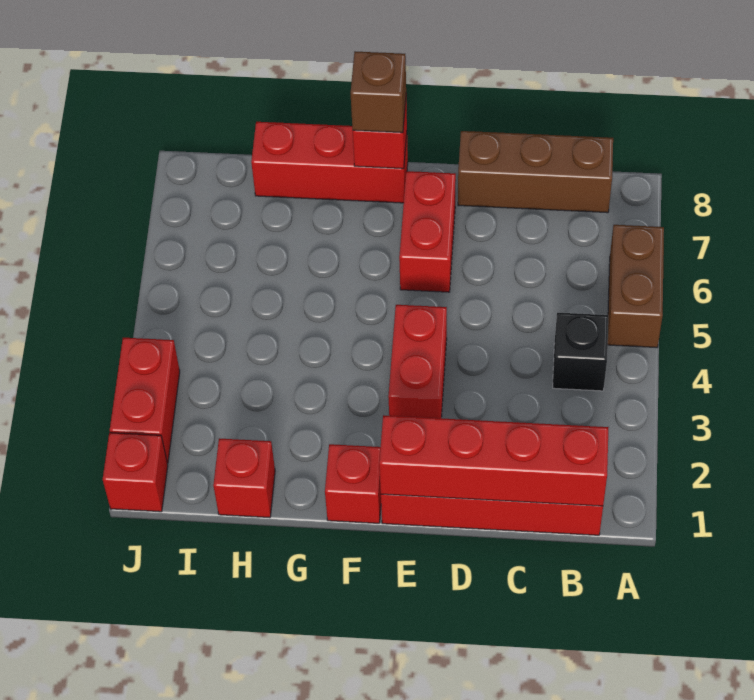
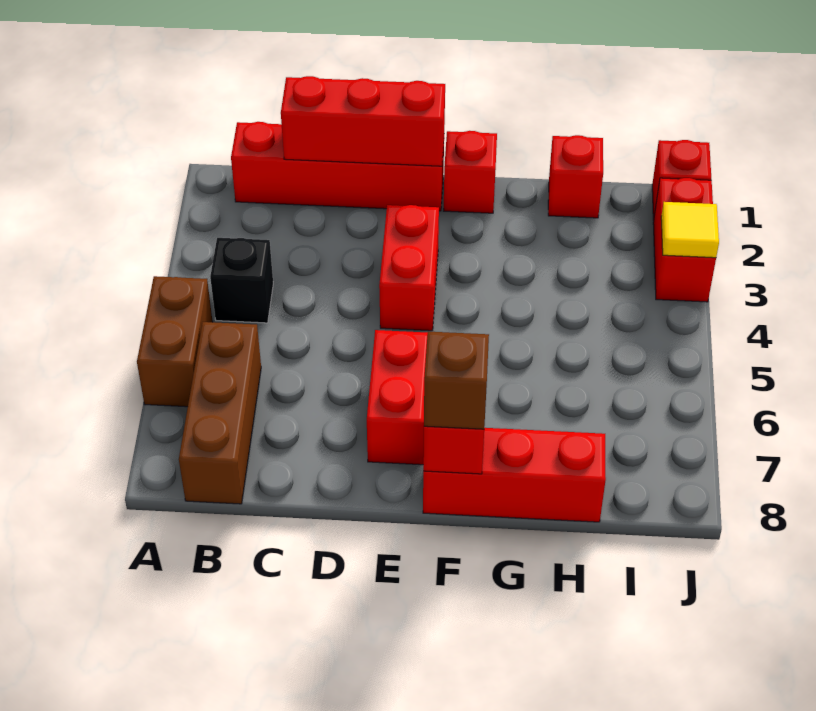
red brick B1:E1 level 2 -> red brick C1:E1 level 2
brown brick B8:D8 level 1 -> brown brick B6:B8 level 1
none -> yellow tile J3 level 2

